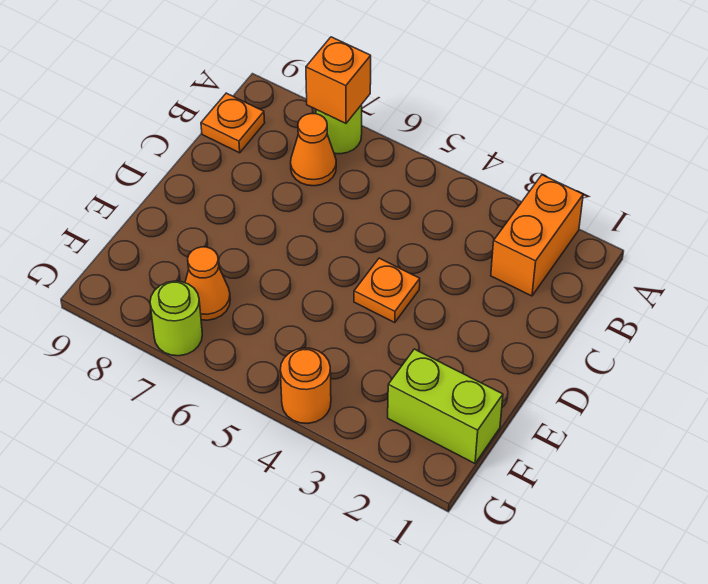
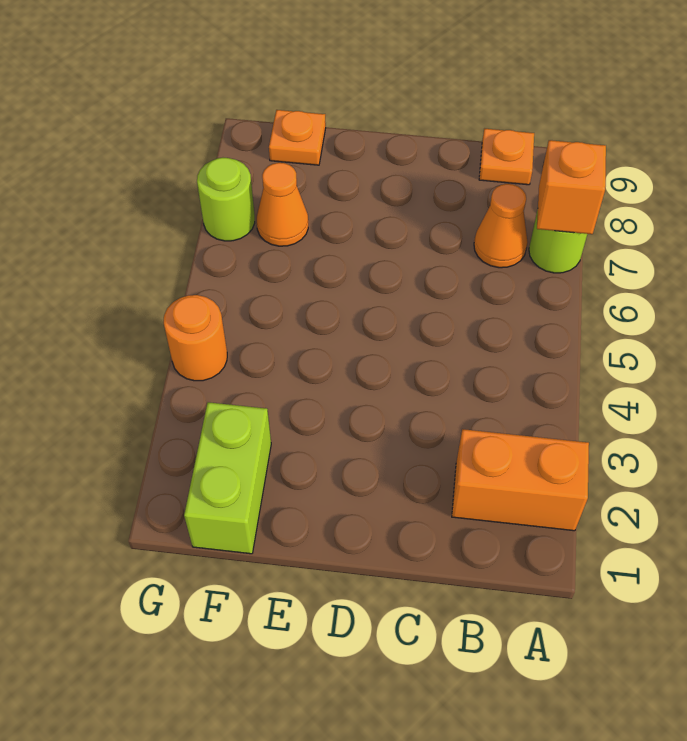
orange plate D4 level 1 -> orange plate F9 level 1

